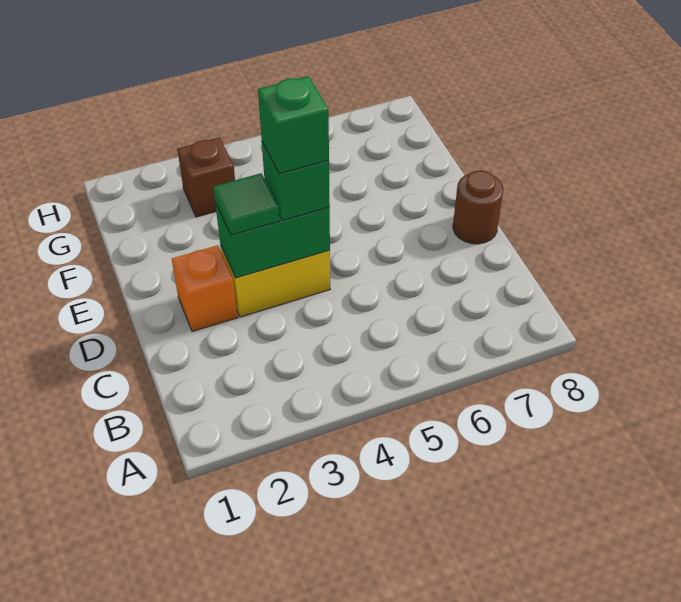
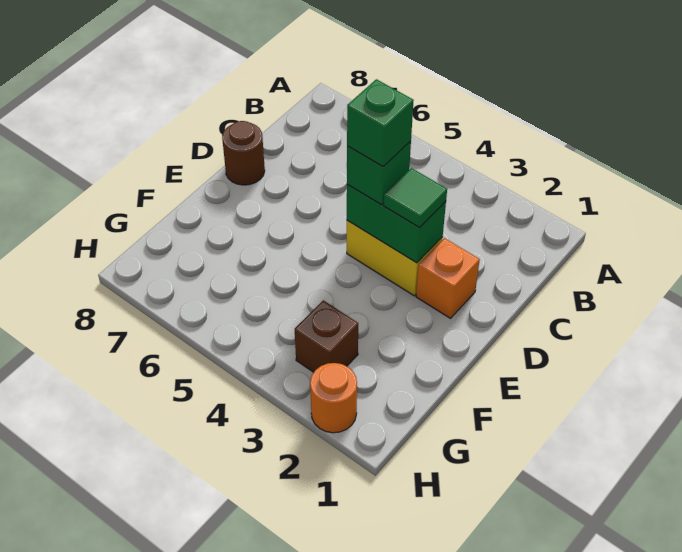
none -> orange round brick H2 level 1

